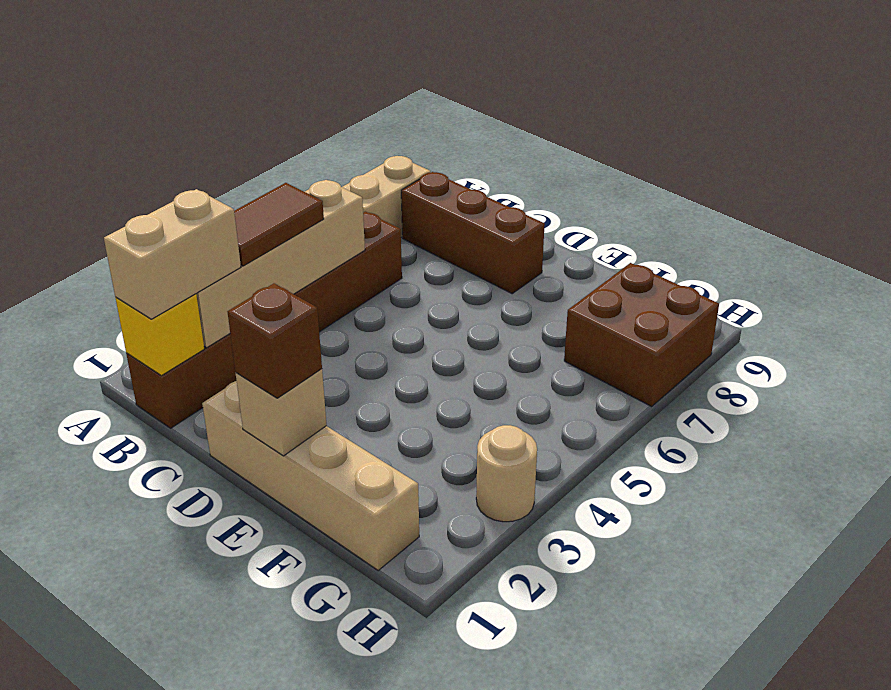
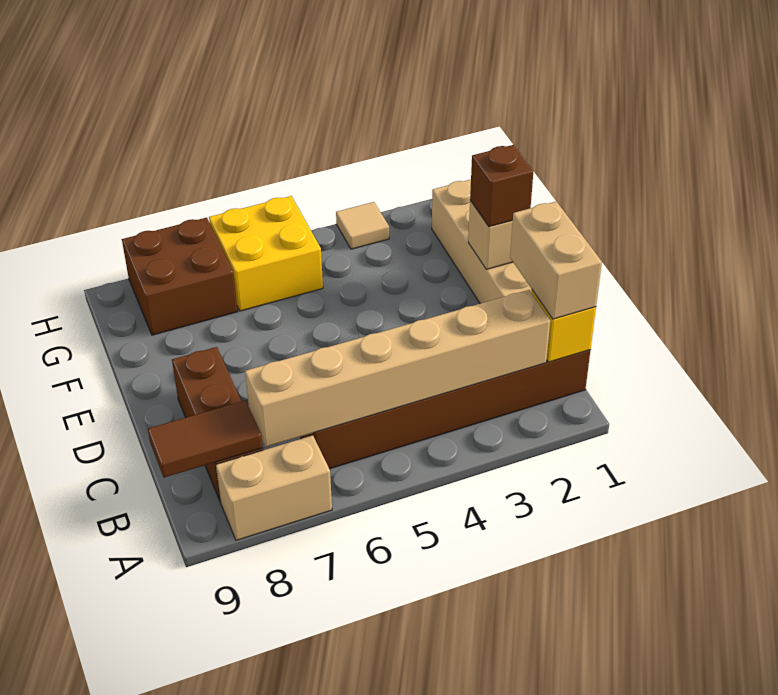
tan brick B1:B2 level 3 -> tan brick B1:C1 level 3
tan brick B2:B5 level 2 -> tan brick B2:B7 level 2
brown tile B3:B4 level 3 -> brown tile B8:B9 level 2
none -> yellow brick G5:H6 level 1
tan round brick H3 level 1 -> tan tile H3 level 1

